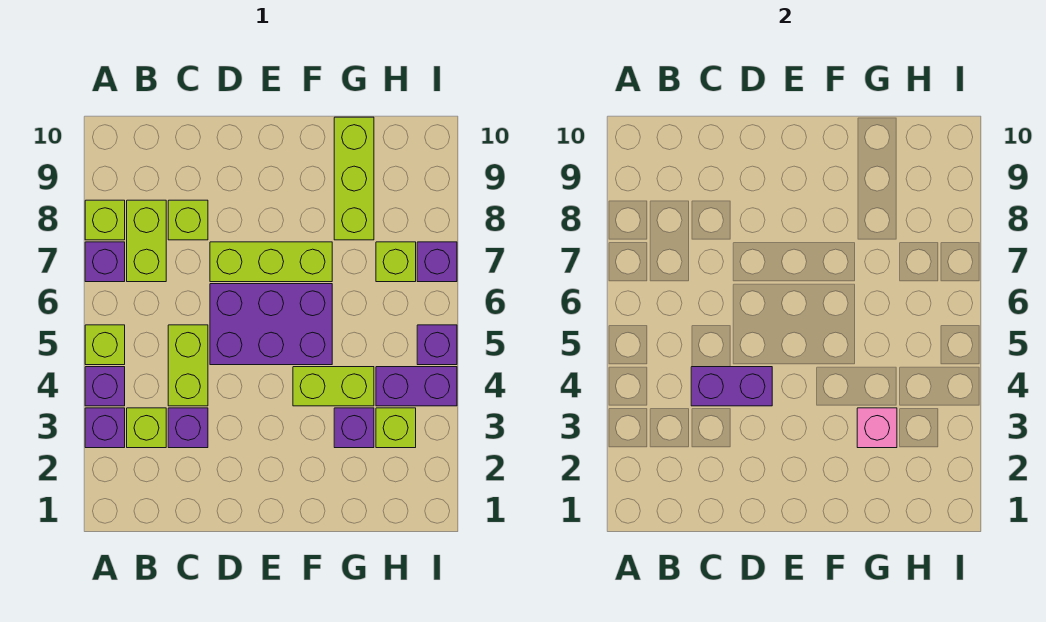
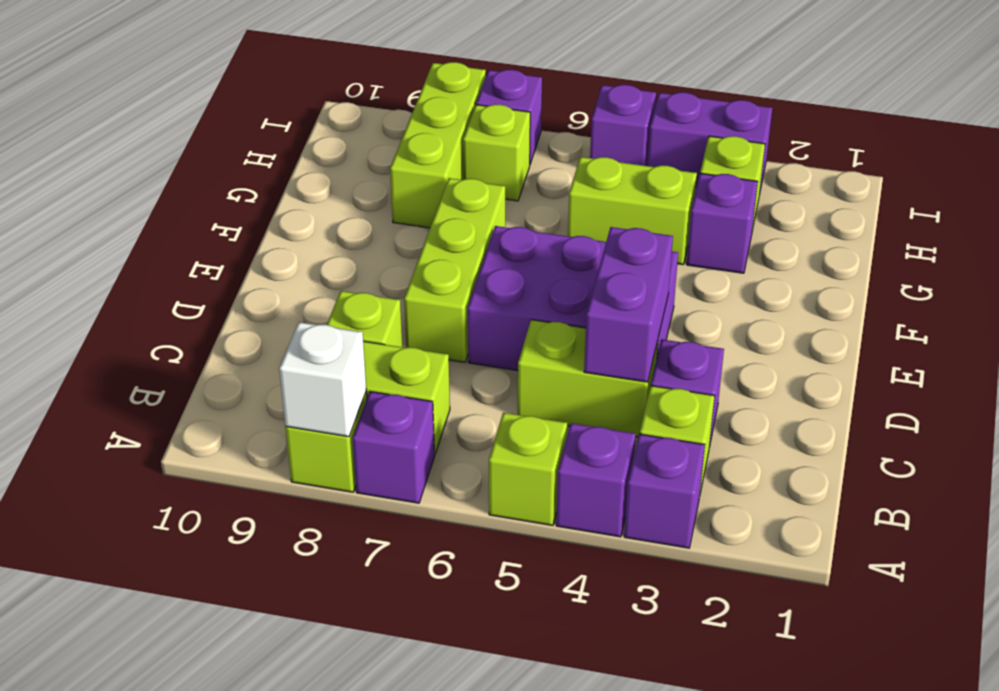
none -> white brick A8 level 2
purple brick D5:F6 level 1 -> purple brick D4:E6 level 1
lime brick F4:G4 level 1 -> lime brick G4:G5 level 1
pink brick G3 level 2 -> none
lime brick G8:G10 level 1 -> lime brick G8:I8 level 1
purple brick H4:I4 level 1 -> purple brick I3:I4 level 1

